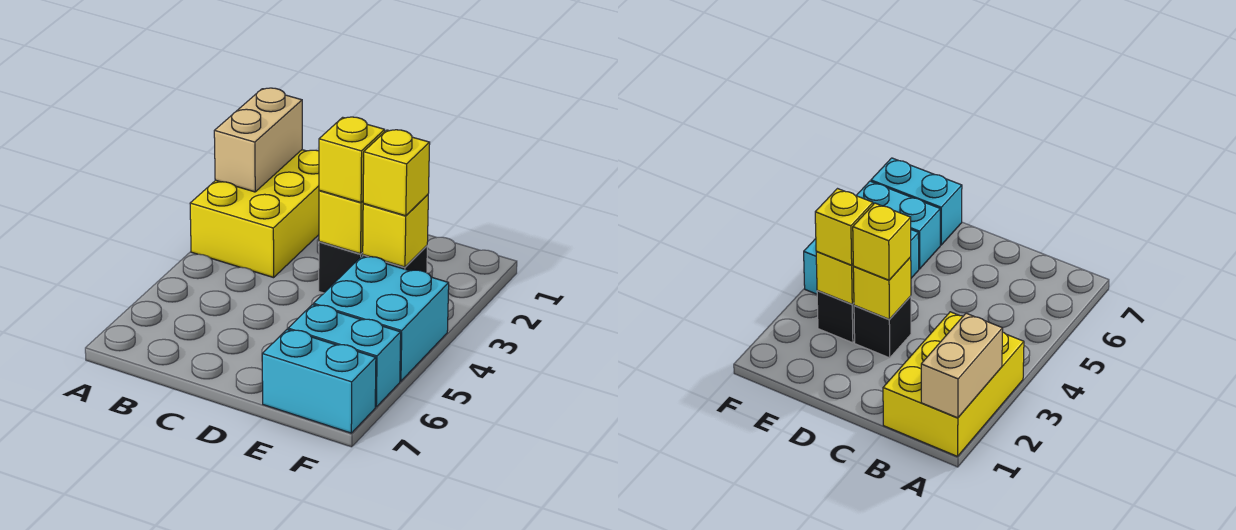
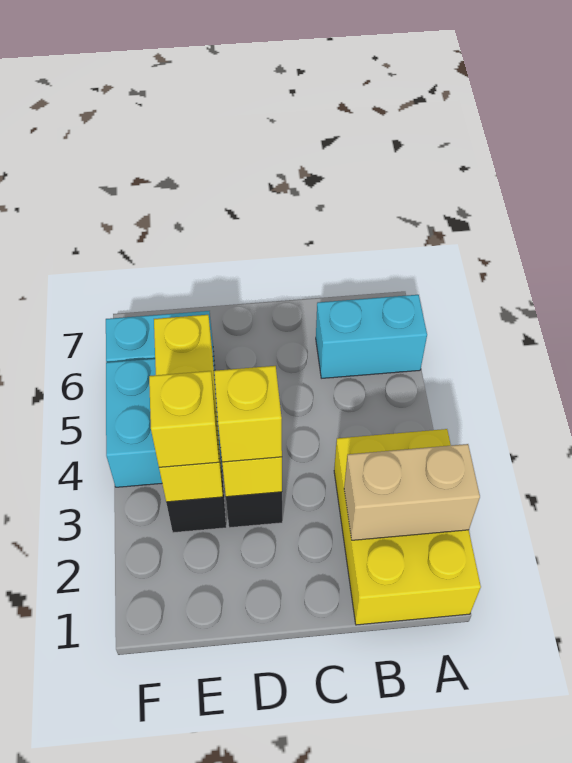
tan brick A1:A2 level 2 -> tan brick A2:B2 level 2
yellow brick E3 level 2 -> yellow brick E3:E5 level 2
cyan brick E7:F7 level 1 -> cyan brick A6:B6 level 1

